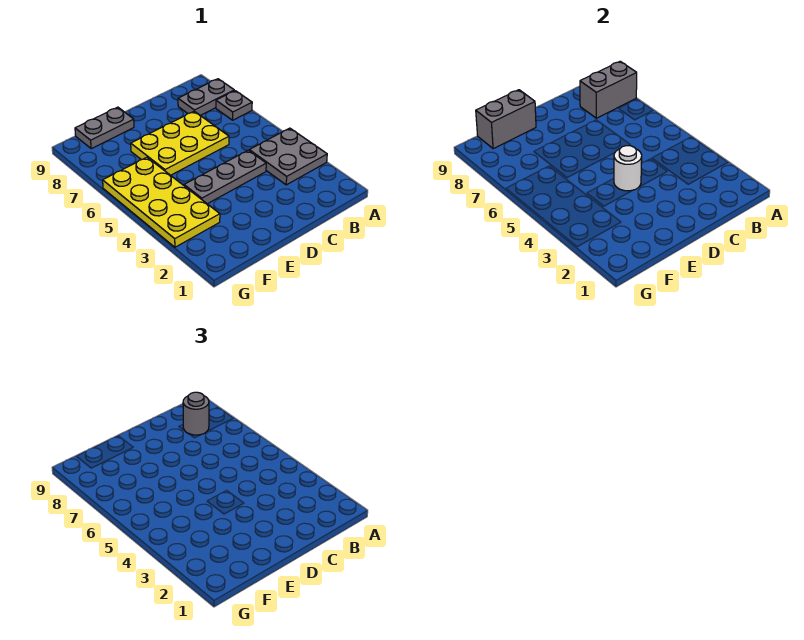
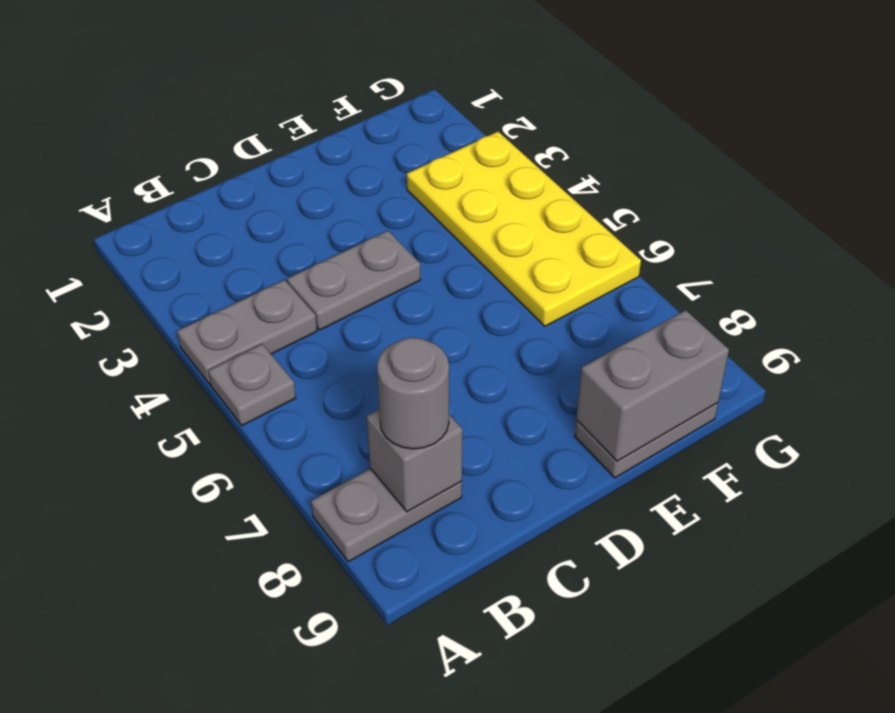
grey plate A3:B4 level 1 -> grey plate A4:B4 level 1
grey plate A7 level 1 -> grey plate A5 level 1
grey brick A8:B8 level 2 -> grey brick B8 level 2
grey plate C4:E4 level 1 -> grey plate C4:D4 level 1
yellow plate C6:E7 level 1 -> none
white round brick D4 level 2 -> none

